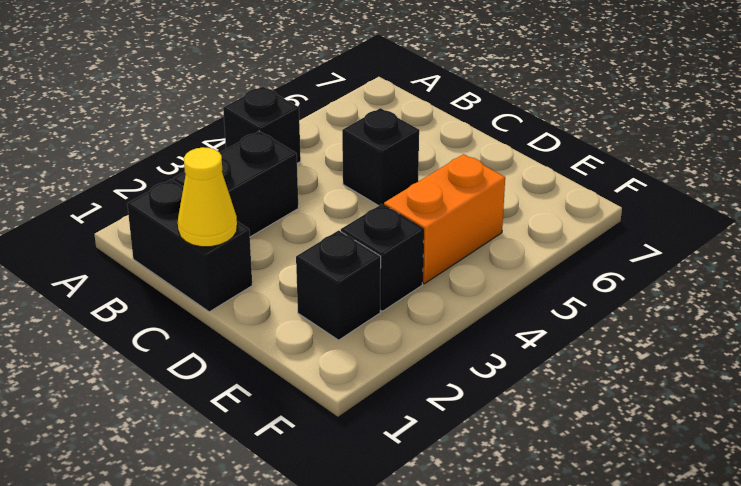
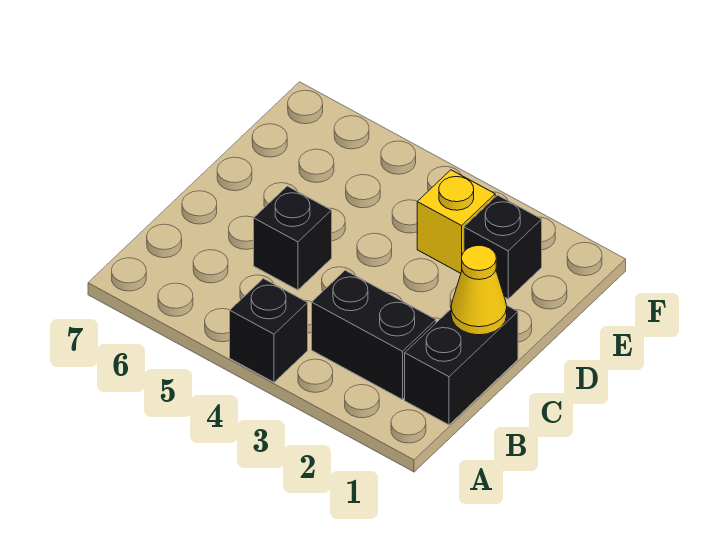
black brick E3 level 1 -> yellow brick E3 level 1
orange brick E4:E5 level 1 -> none

